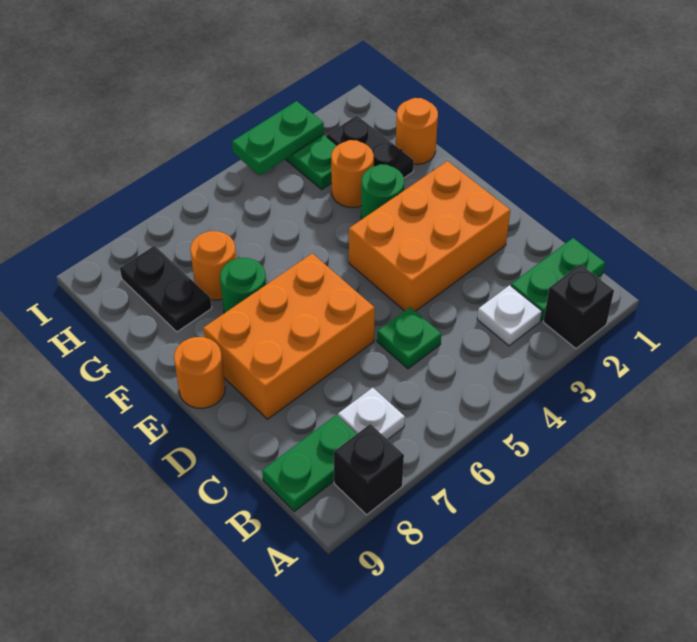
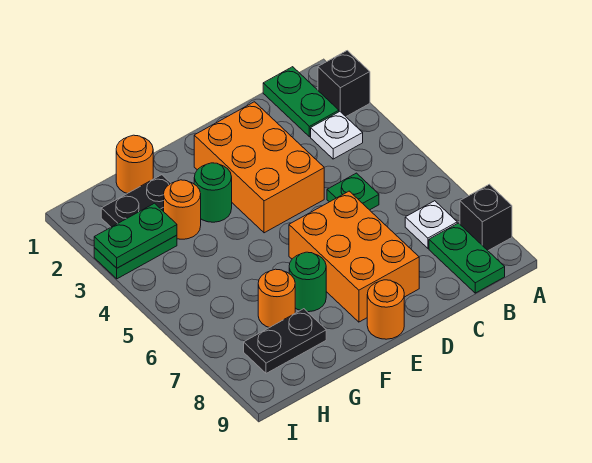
green plate I3:I4 level 2 -> green plate H3:I3 level 2

